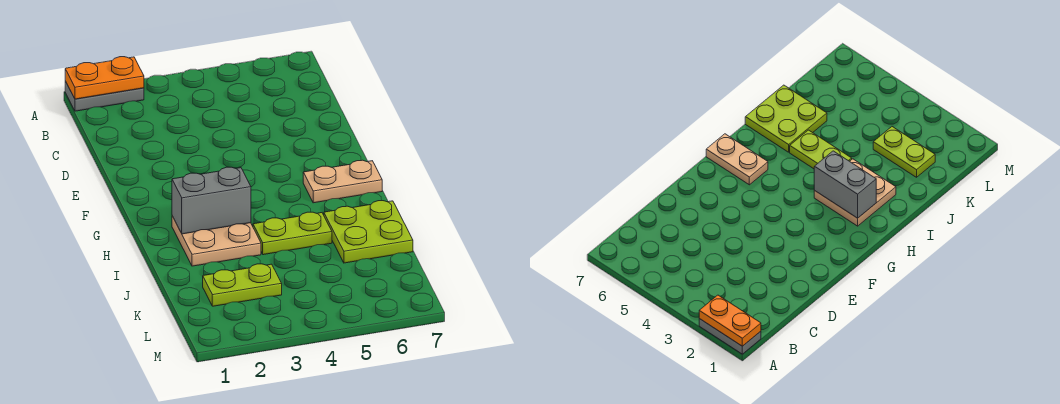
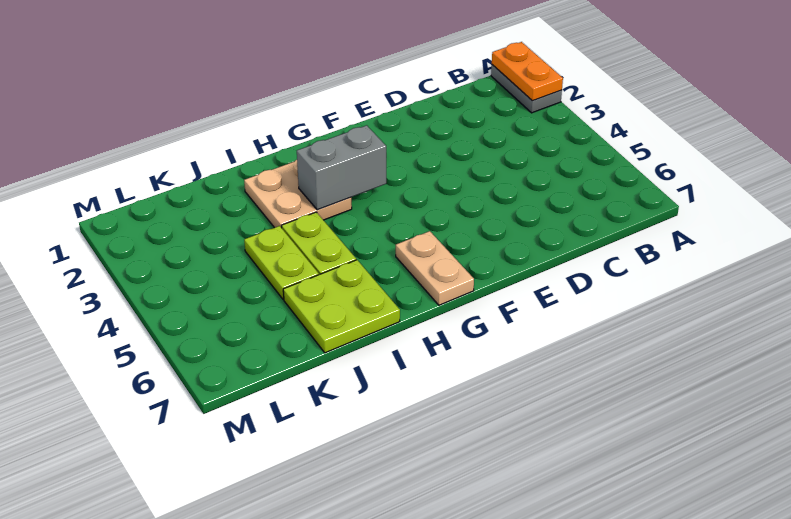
grey brick H2:H3 level 2 -> grey brick G3:H3 level 2
lime plate K2:K3 level 1 -> lime plate J4:J5 level 1

